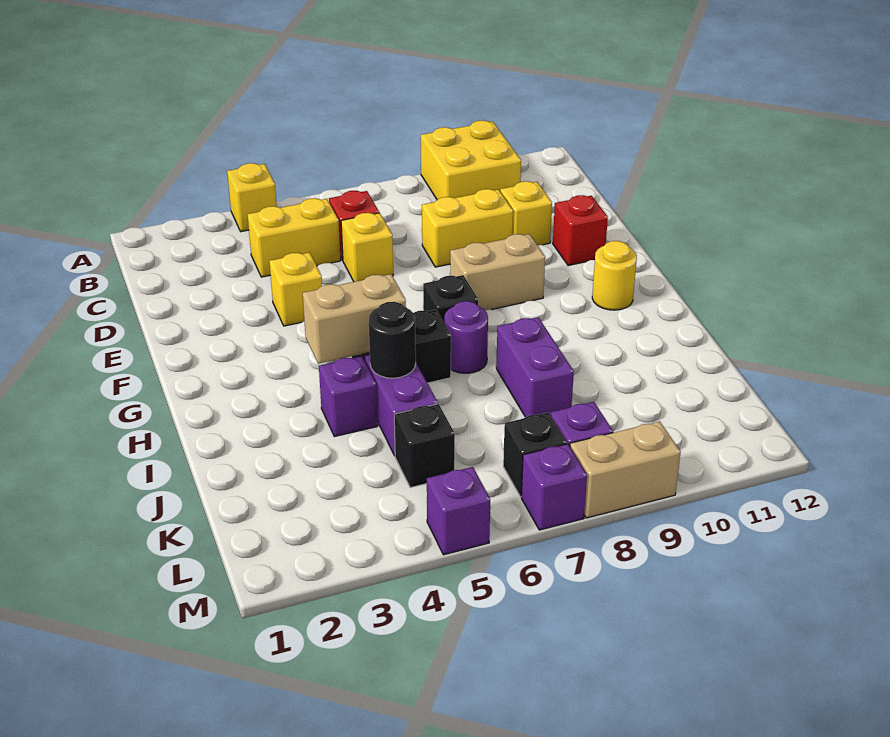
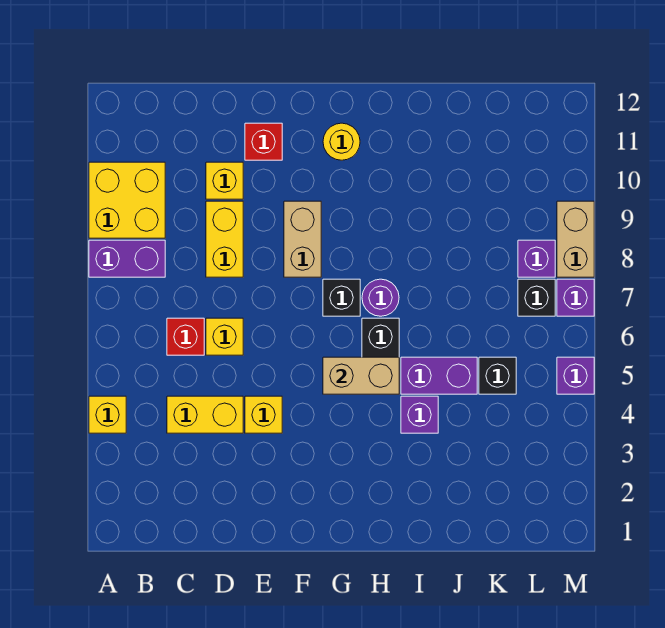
yellow brick C4:C5 level 1 -> yellow brick C4:D4 level 1
tan brick H4:H5 level 2 -> tan brick G5:H5 level 2
black round brick I5 level 2 -> none
purple brick I8:J8 level 1 -> purple brick A8:B8 level 1

